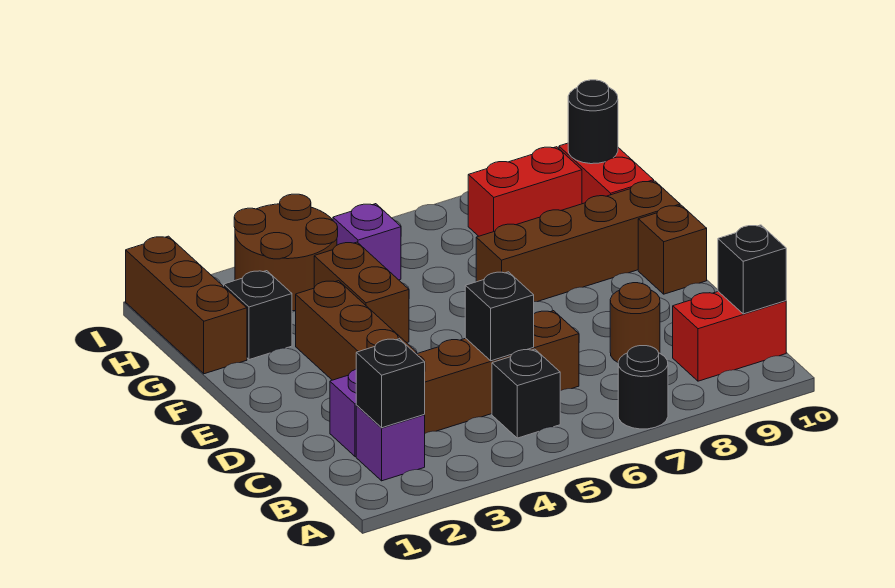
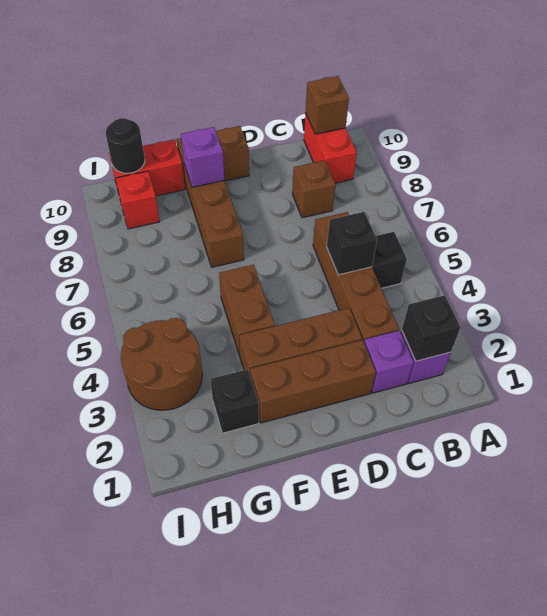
black round brick A7 level 1 -> none
black brick B10 level 2 -> brown brick B10 level 2
brown round brick C8 level 1 -> brown brick C8 level 1
brown brick F4:G4 level 1 -> brown brick F4:F5 level 1
brown brick G1:I1 level 1 -> brown brick D2:F2 level 1
purple brick H5 level 1 -> purple brick F9 level 2
red brick H8:H9 level 1 -> red brick H9 level 1

